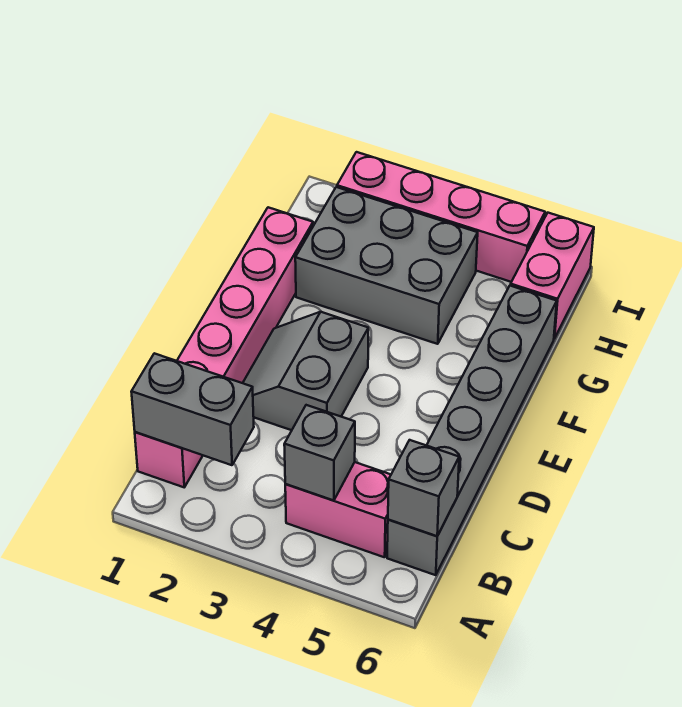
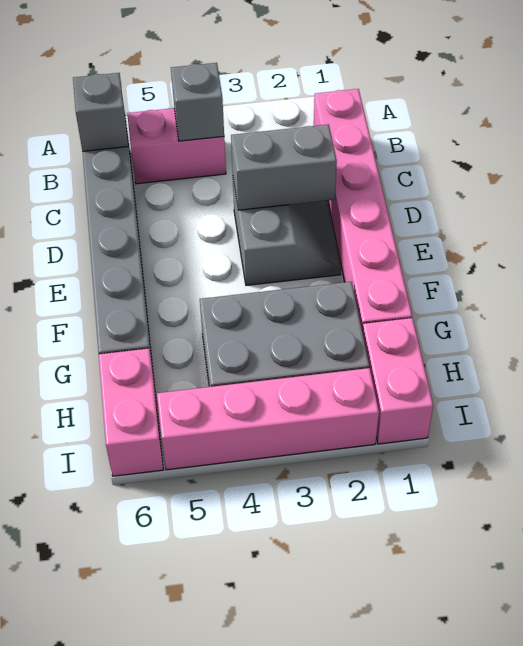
grey brick B1:B2 level 2 -> grey brick D2:D3 level 2
none -> pink brick H1:I1 level 1

